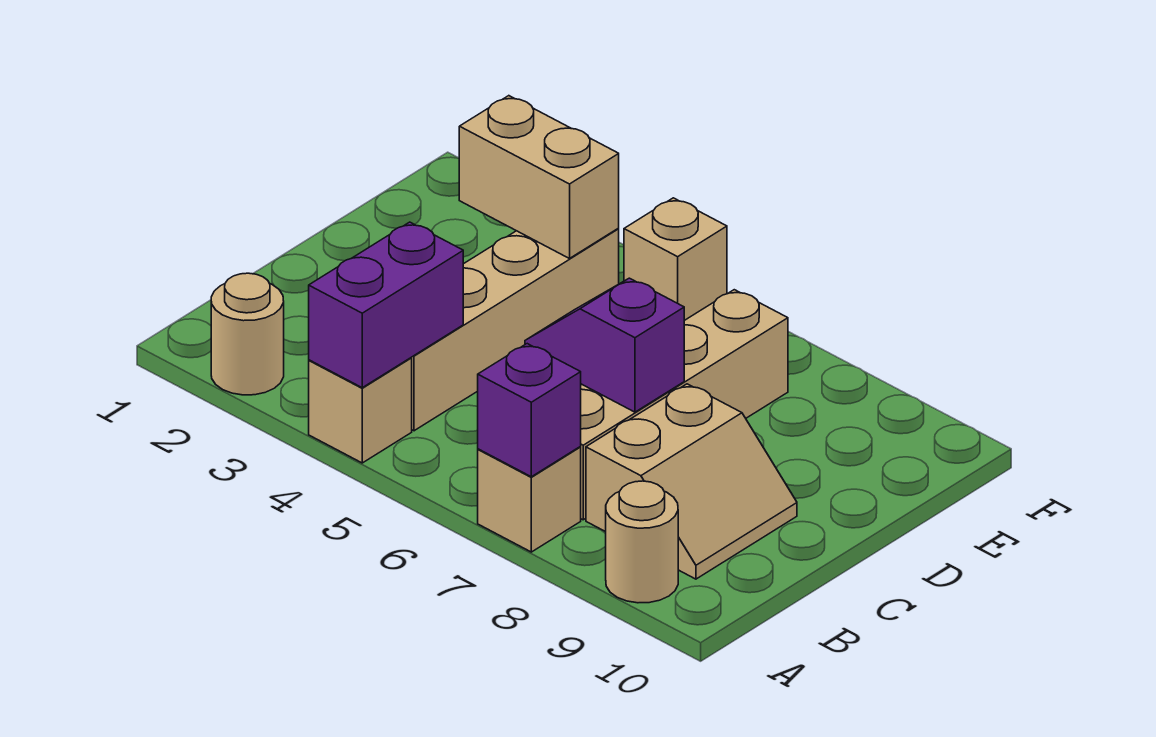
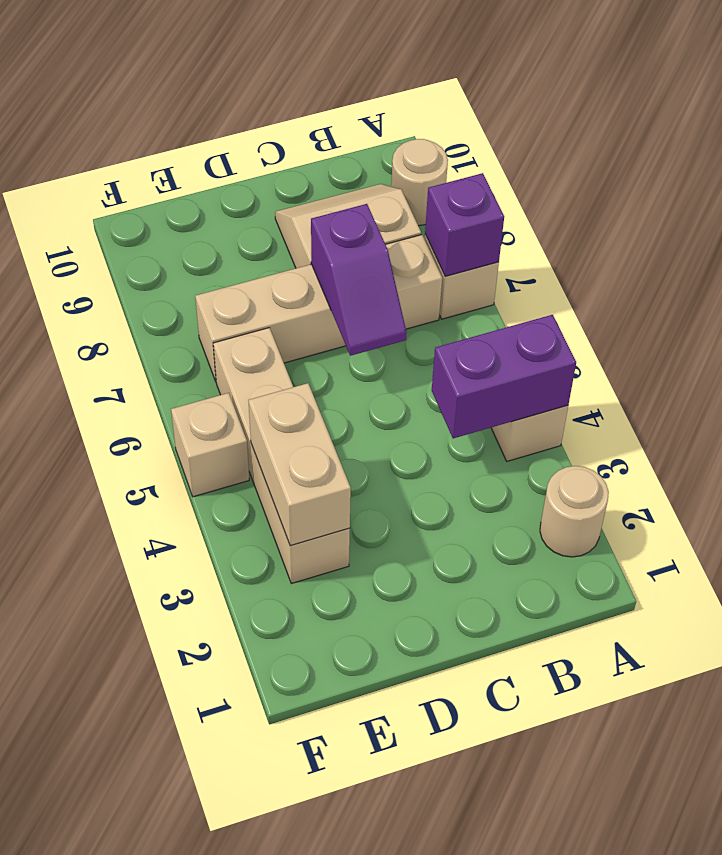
tan brick B4:E4 level 1 -> tan brick E3:E6 level 1

